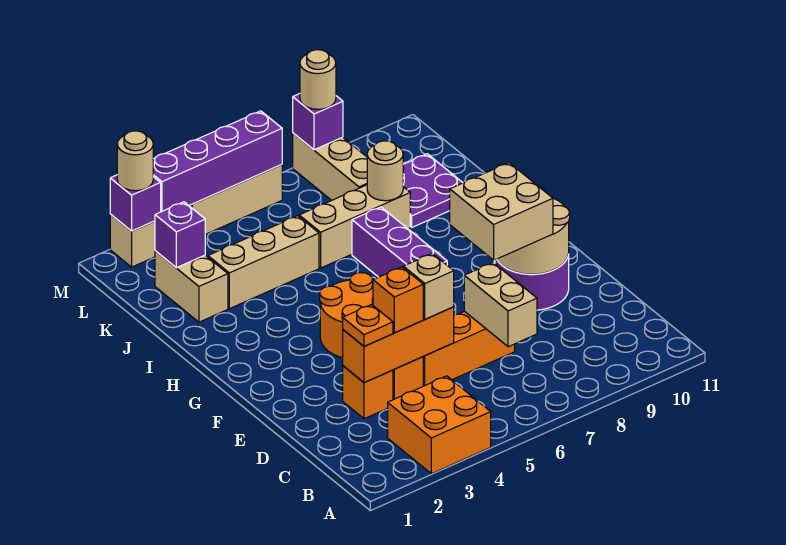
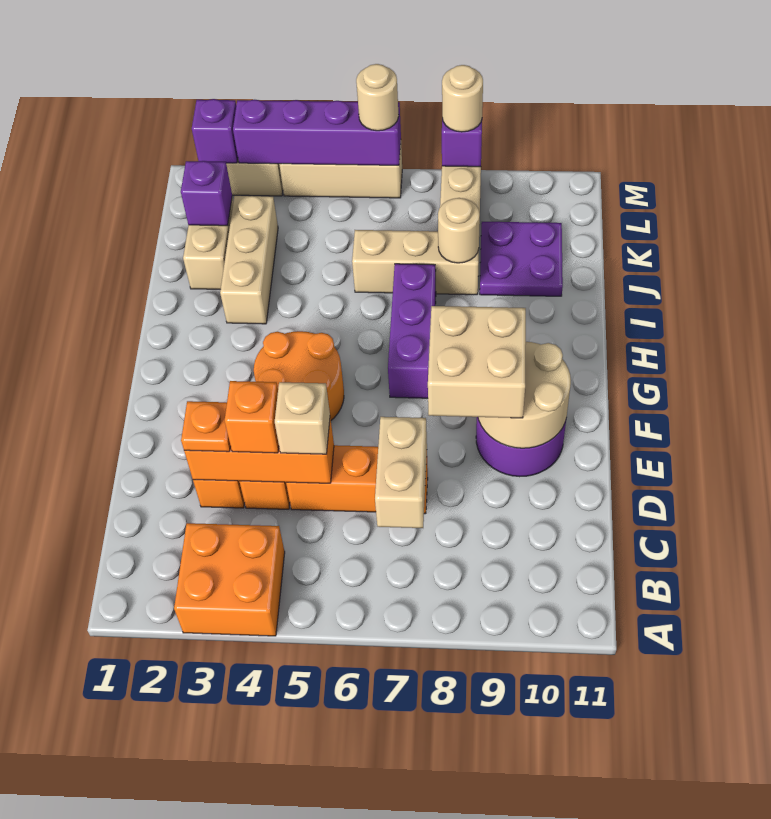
tan brick J3:J5 level 1 -> tan brick I3:K3 level 1
tan round brick M2 level 3 -> tan round brick M6 level 3

